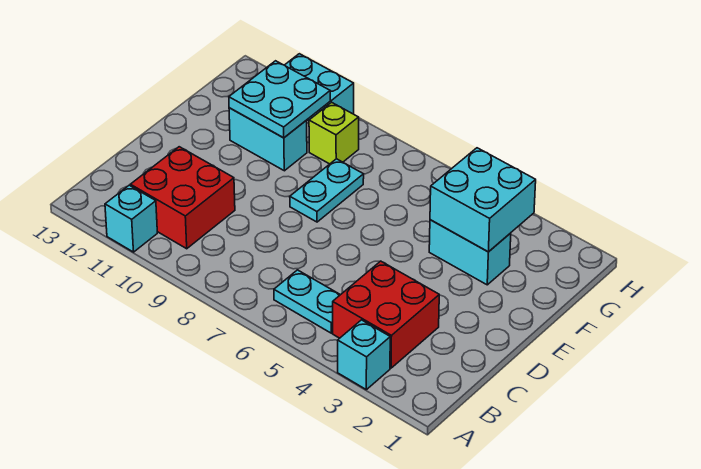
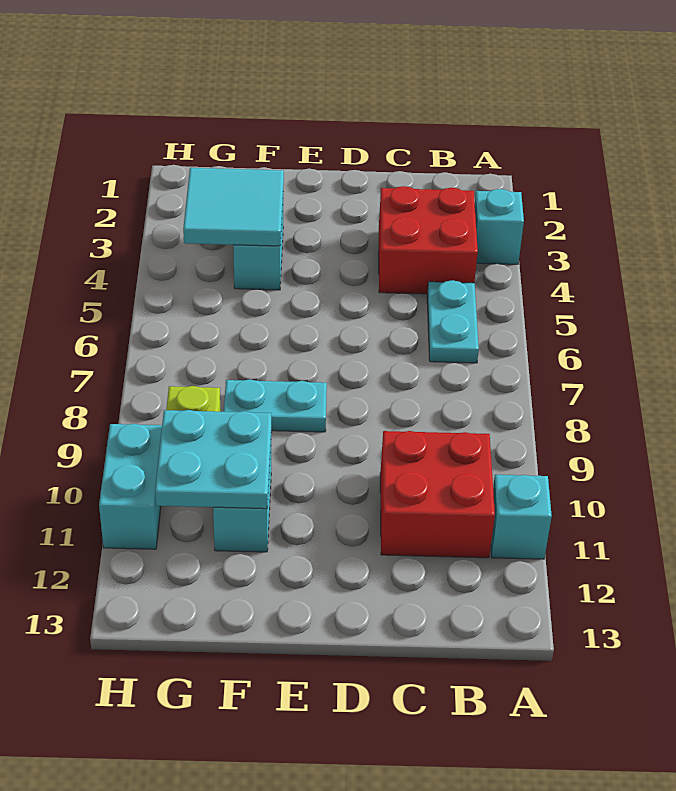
cyan brick F3:G4 level 2 -> cyan tile F3:G4 level 2

